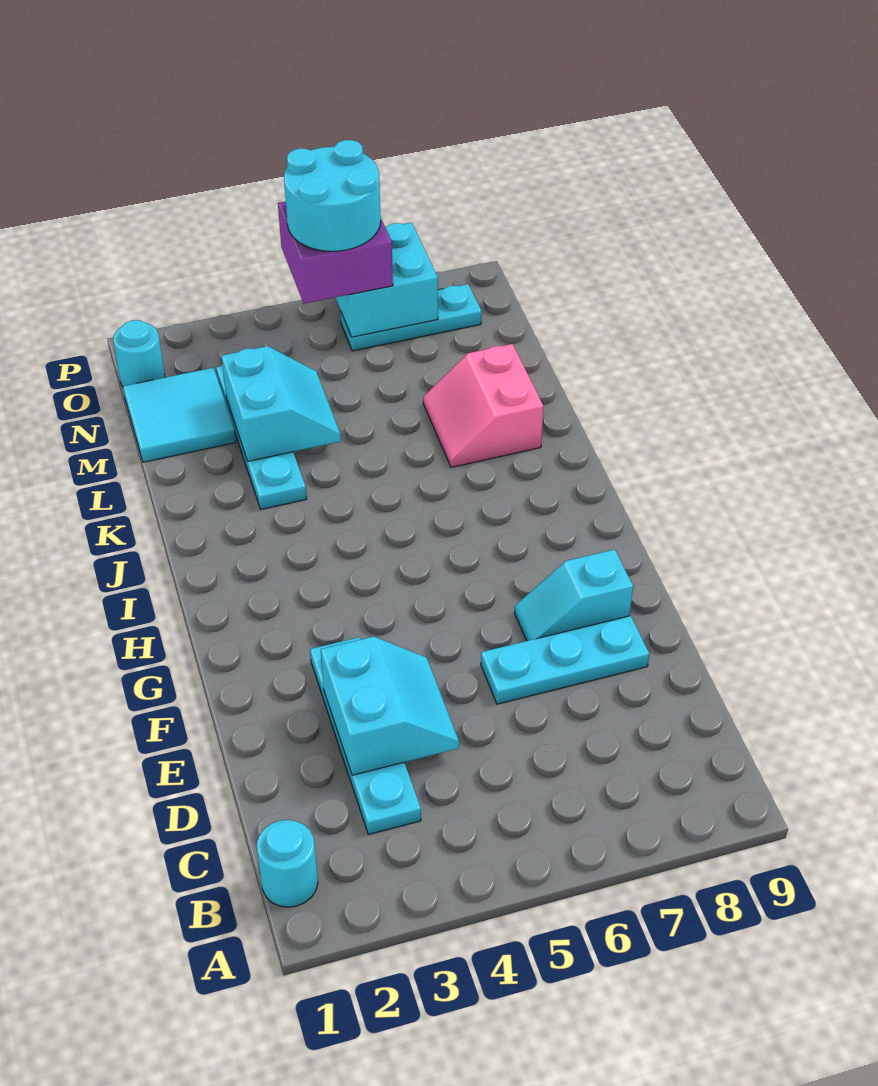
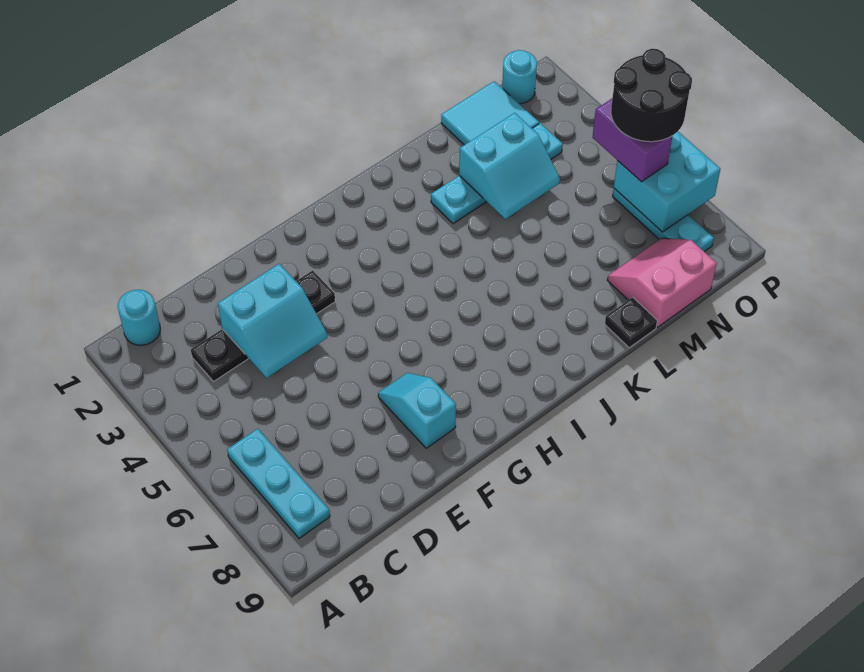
cyan plate C3:F3 level 1 -> black plate C3:F3 level 1
cyan plate E6:E8 level 1 -> cyan plate B6:B8 level 1
pink slope K7:L8 level 1 top 8 -> pink slope M8:N9 level 1 top 9
none -> black plate L9 level 1
purple brick O5:P6 level 3 -> purple brick O5:O6 level 3
cyan round brick O5:P6 level 4 -> black round brick O5:P6 level 4

